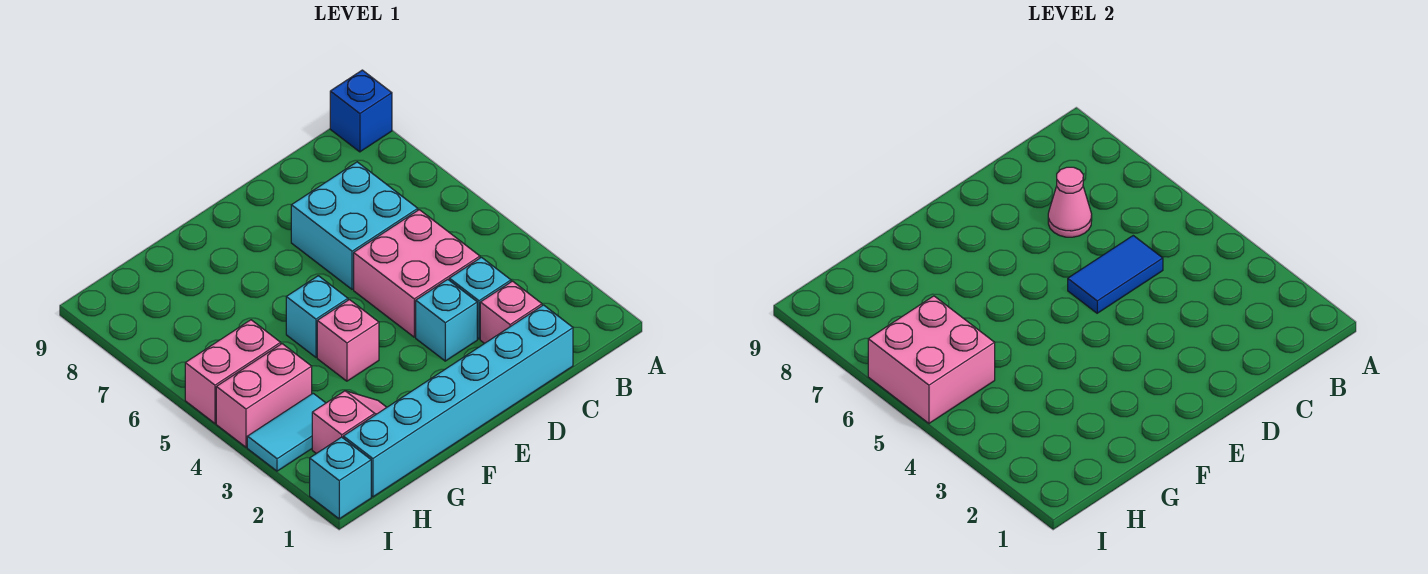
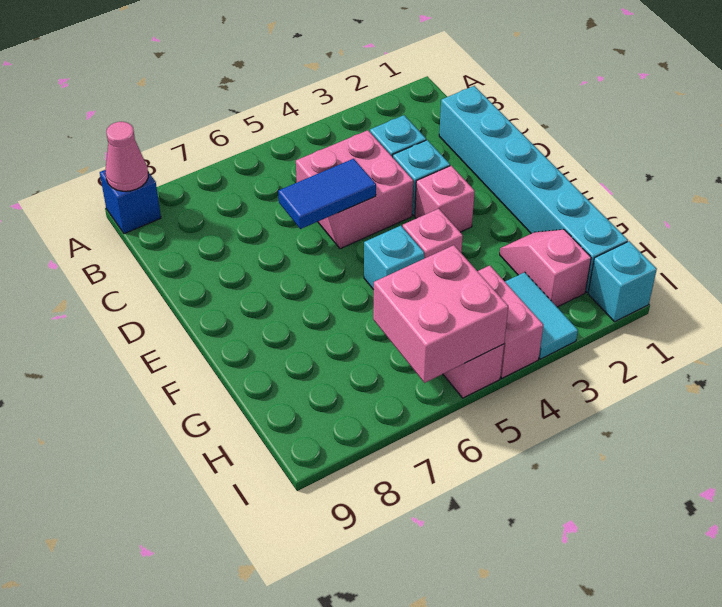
pink brick C2 level 1 -> pink brick E3 level 1
blue tile C5:D5 level 2 -> blue tile D5:D6 level 2
cyan brick C6:D7 level 1 -> none
pink cone C7 level 2 -> pink cone A9 level 2

